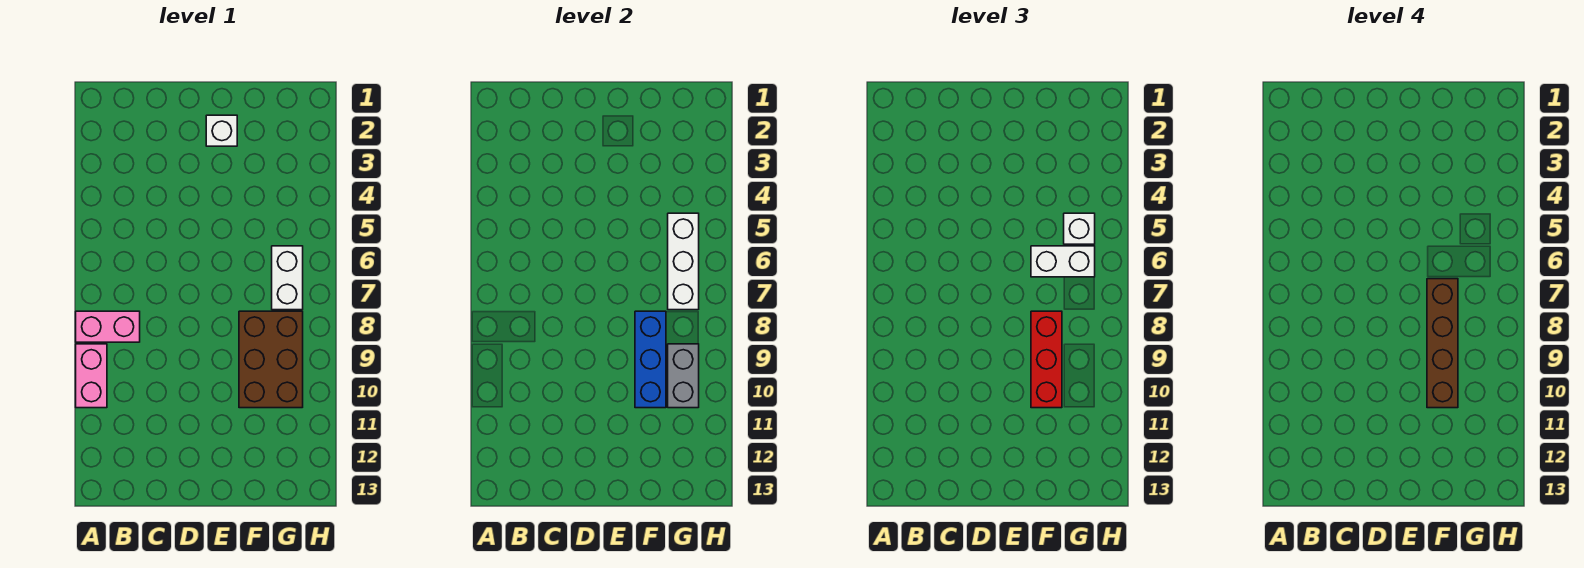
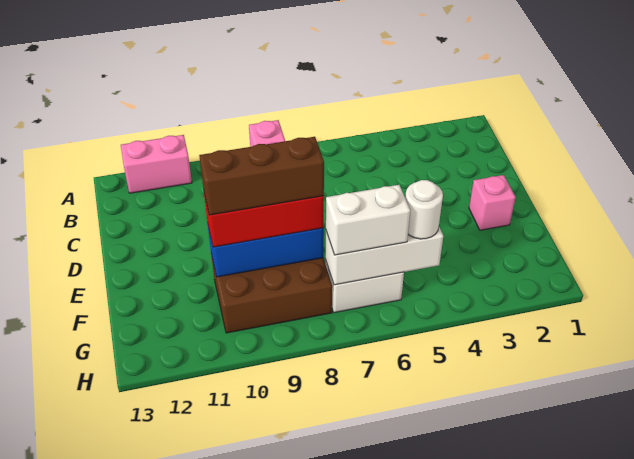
pink brick A9:A10 level 1 -> pink brick A11:A12 level 1
white brick E2 level 1 -> pink brick E2 level 1
white brick F6:G6 level 3 -> white brick G6:G7 level 3
brown brick F7:F10 level 4 -> brown brick F8:F10 level 4
white brick G5 level 3 -> white round brick G5 level 3
grey brick G9:G10 level 2 -> none

